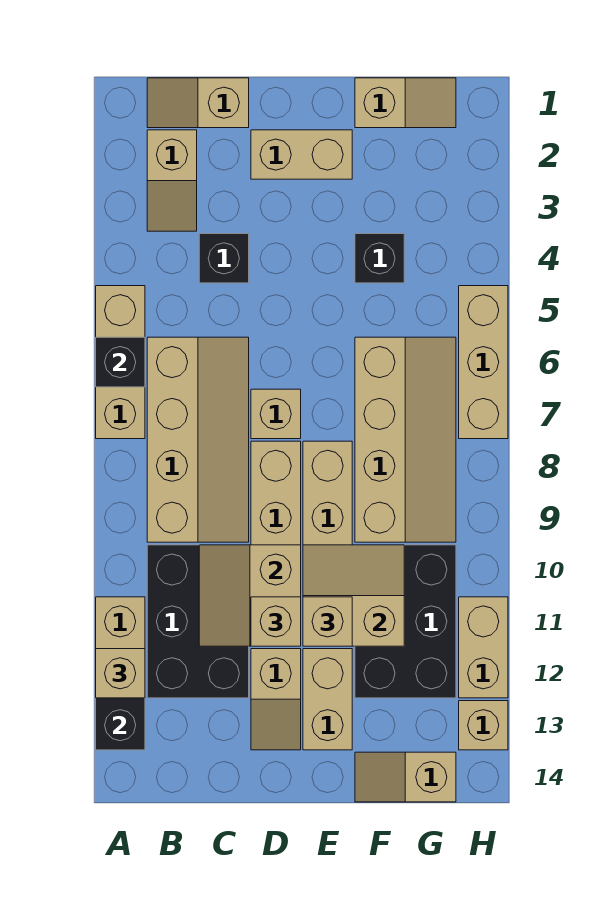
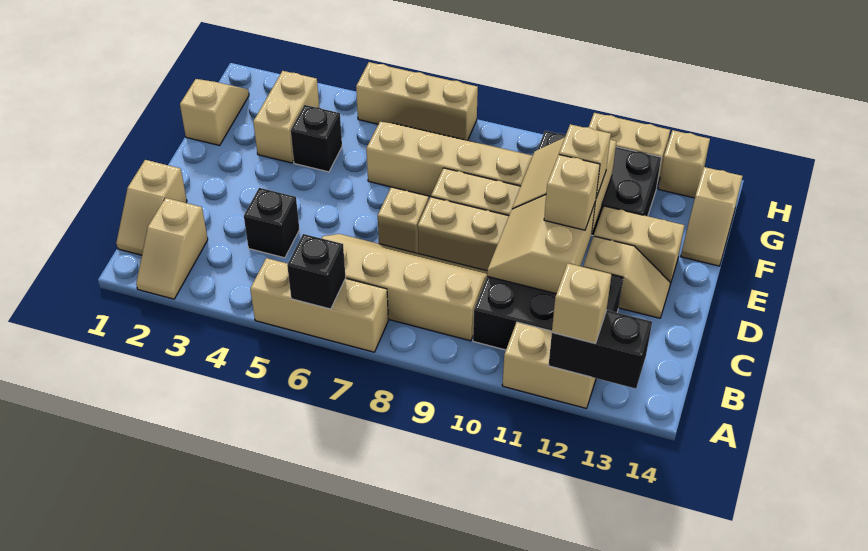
tan slope B2:B3 level 1 top 2 -> tan slope A2:B2 level 1 top B
tan slope C10:D11 level 2 top D -> tan slope C10:D11 level 2 top 11
tan brick D2:E2 level 1 -> tan brick F3:G3 level 1

